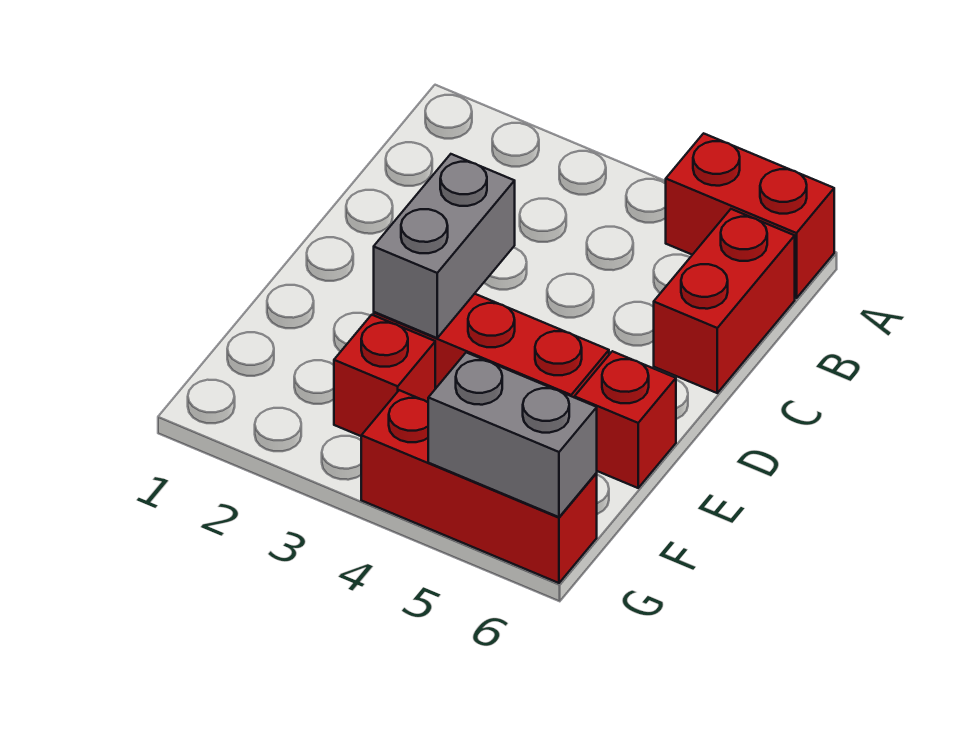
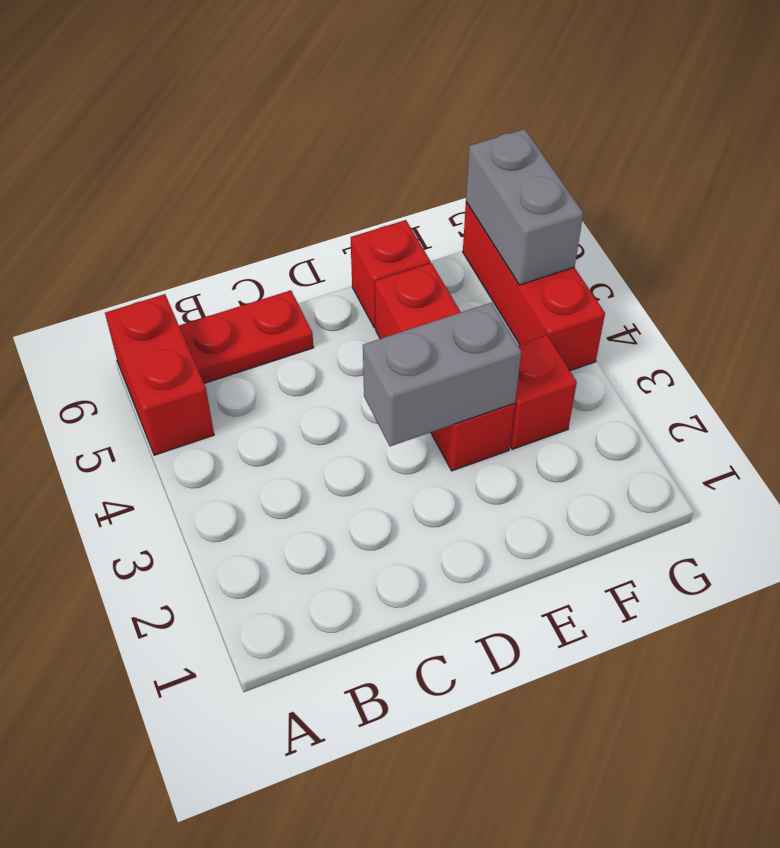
red brick B6:C6 level 1 -> red plate B6:C6 level 1

